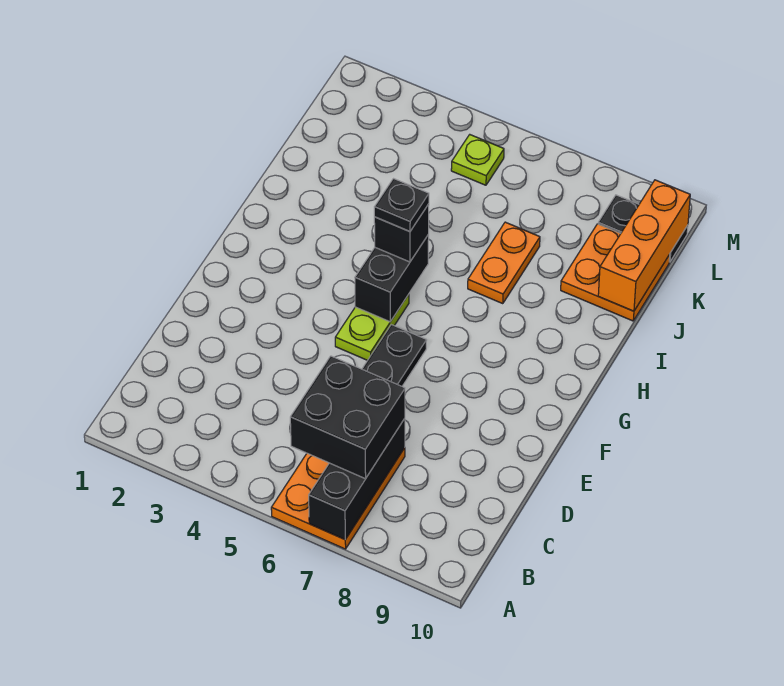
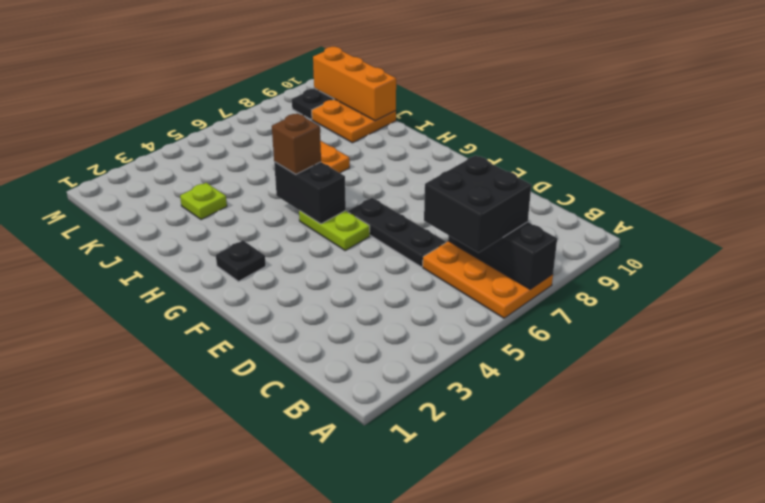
black brick H5 level 3 -> brown brick H5 level 3
black plate H5 level 4 -> black plate G2 level 1
lime plate L5 level 1 -> lime plate J3 level 1

